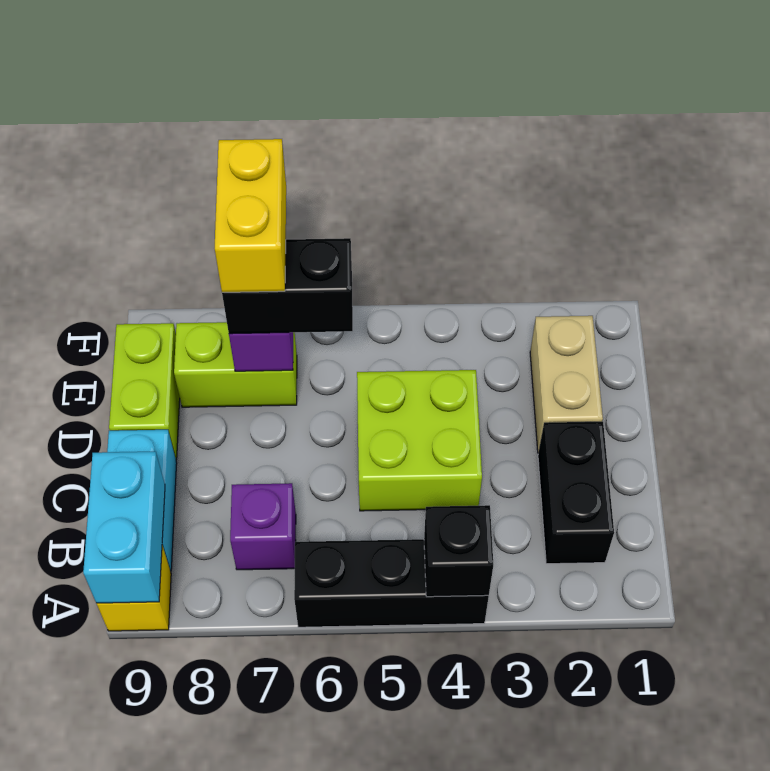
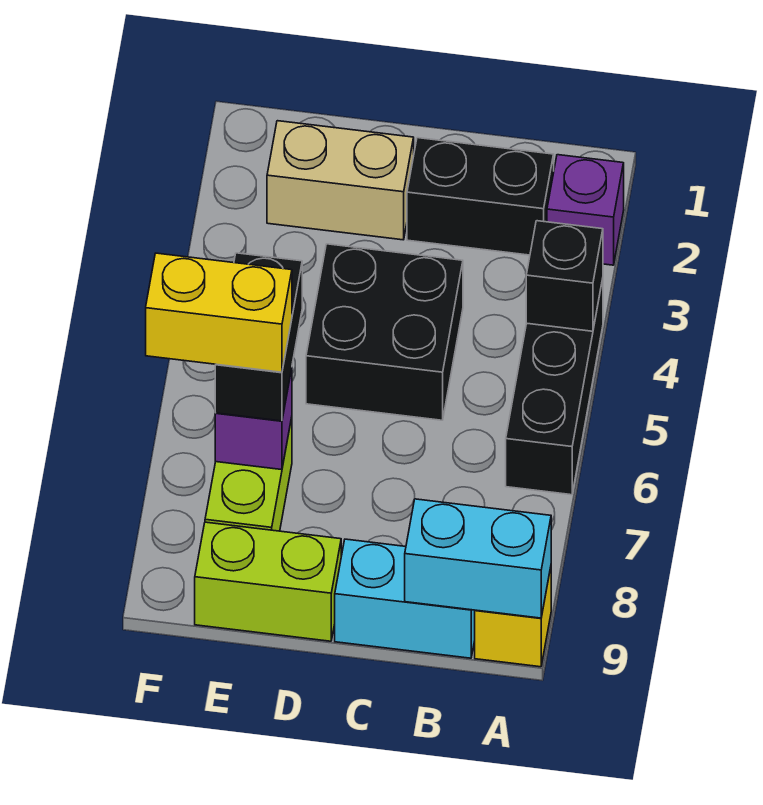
purple brick B7 level 1 -> purple brick A2 level 1
lime brick C4:D5 level 1 -> black brick C4:D5 level 1

